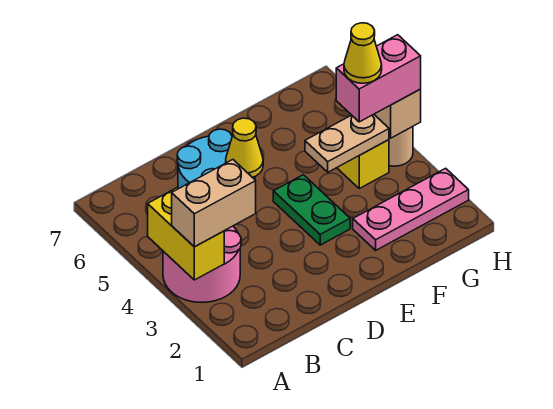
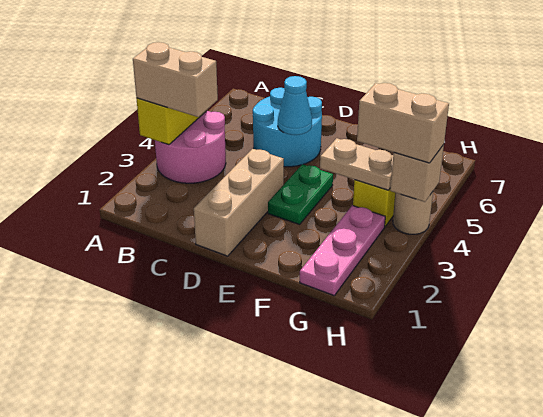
none -> tan brick D1:D3 level 1
yellow cone D5 level 2 -> cyan cone D5 level 2
pink plate F2:H2 level 1 -> pink plate G1:G3 level 1
pink brick G4:H4 level 3 -> tan brick G4:H4 level 3
yellow cone G4 level 4 -> none

